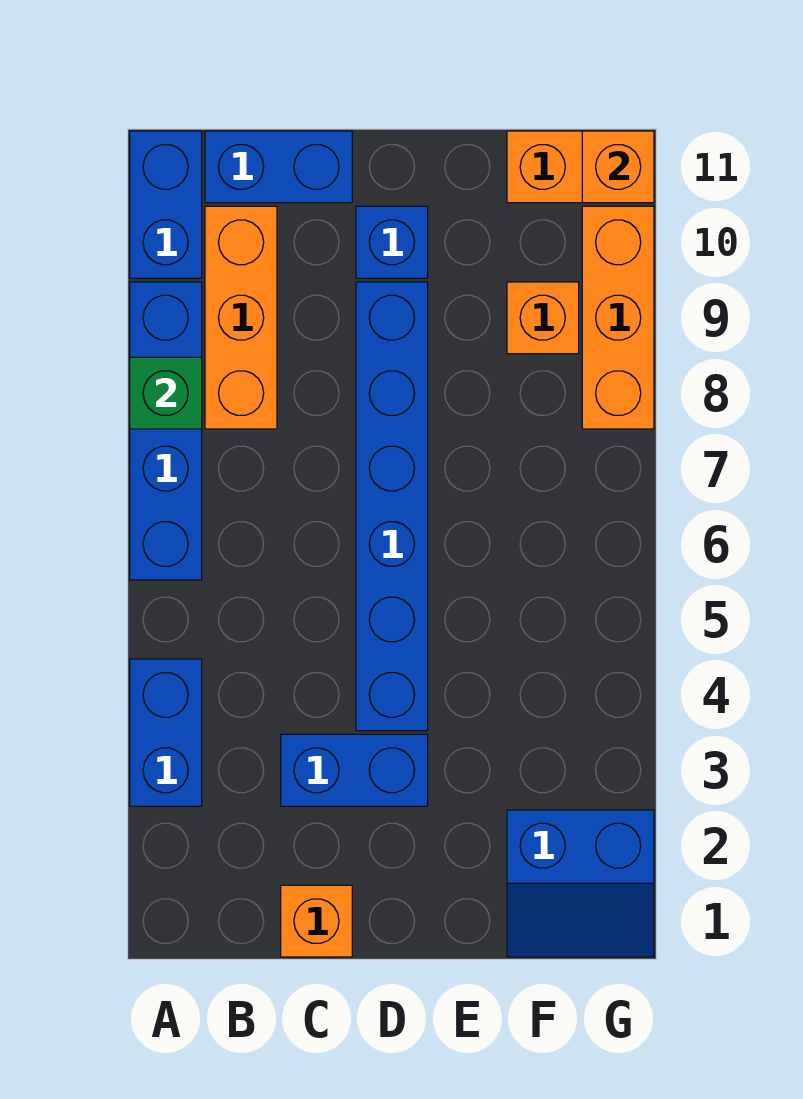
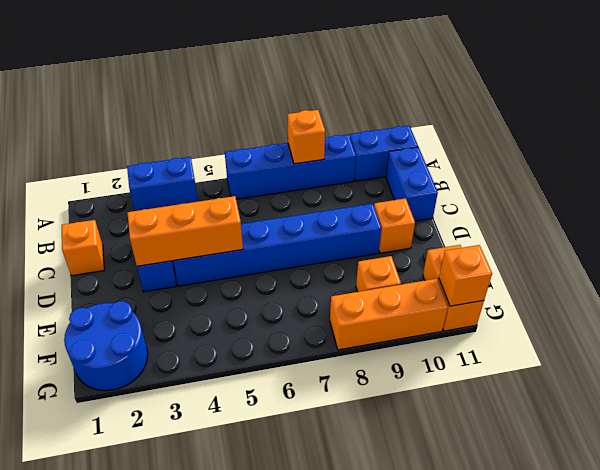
green brick A8 level 2 -> orange brick A8 level 2
orange brick B8:B10 level 1 -> orange brick D3:D5 level 2
blue brick D10 level 1 -> orange brick D10 level 1
blue slope F1:G2 level 1 top 2 -> blue round brick F1:G2 level 1

